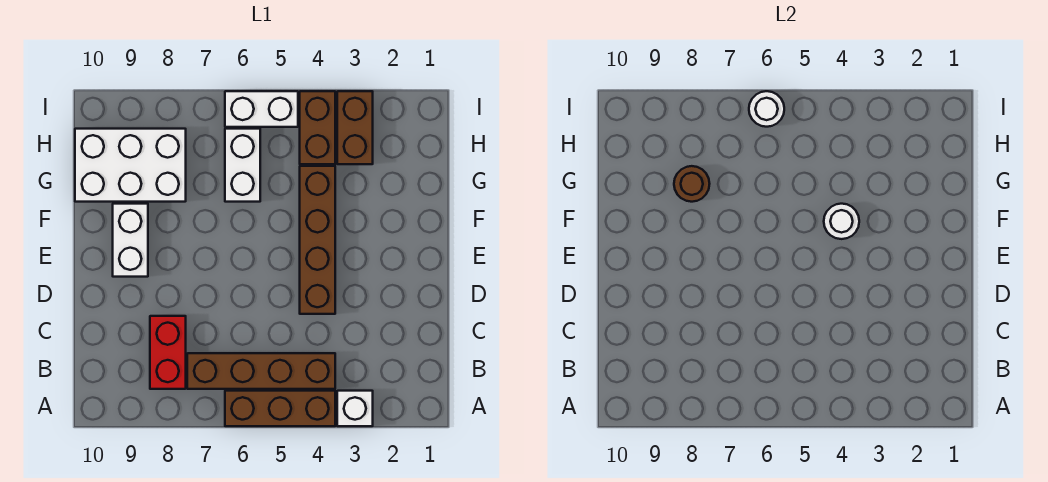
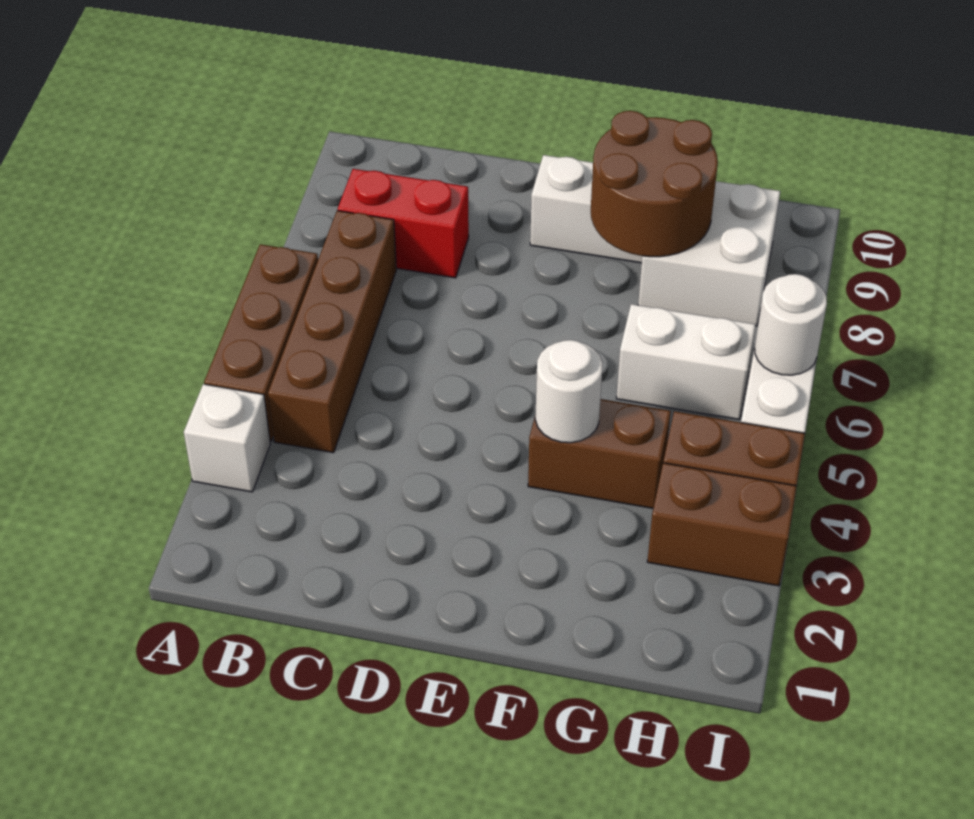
brown brick D4:G4 level 1 -> brown brick F4:G4 level 1
white brick G8:H10 level 1 -> white brick G8:H9 level 1
brown round brick G8 level 2 -> brown round brick F8:G9 level 2

